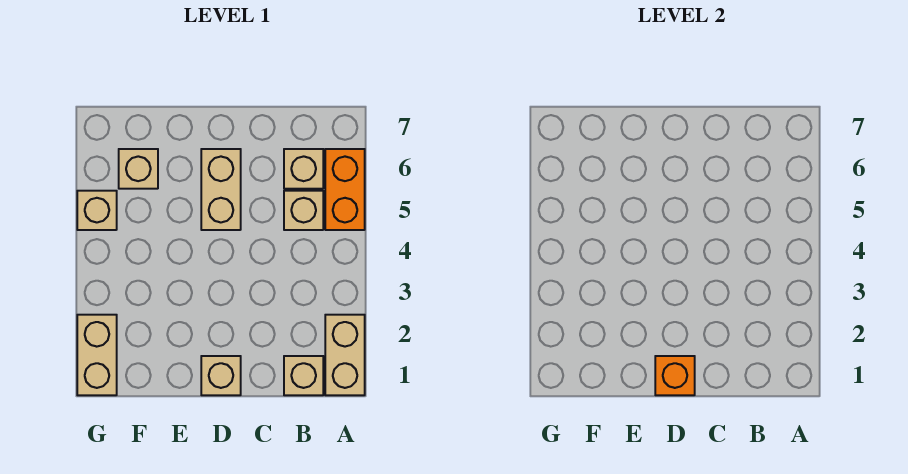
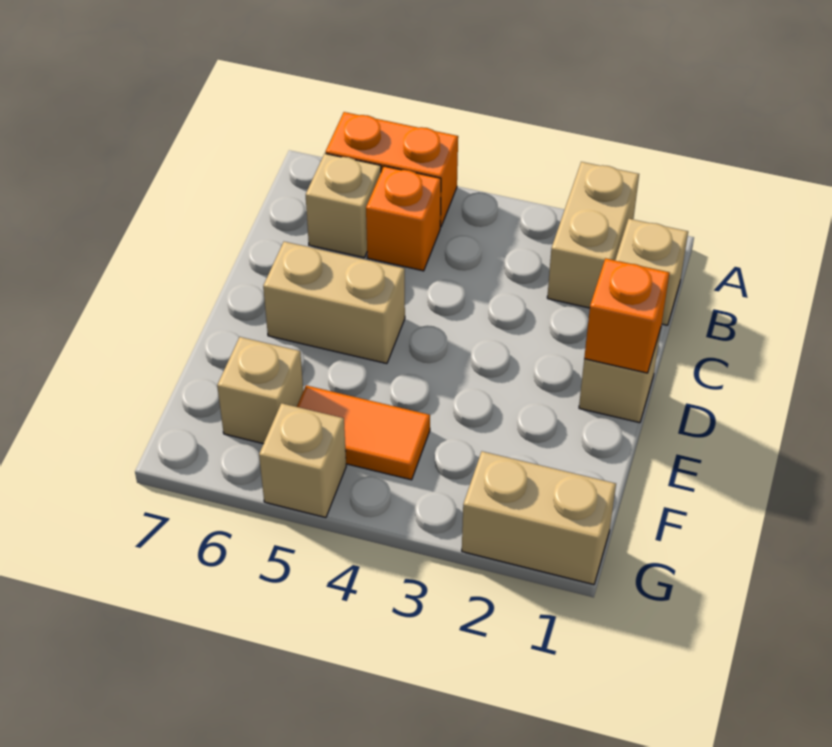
tan brick A1:A2 level 1 -> tan brick A2:B2 level 1
tan brick B5 level 1 -> orange brick B5 level 1
none -> orange tile F4:F5 level 1

